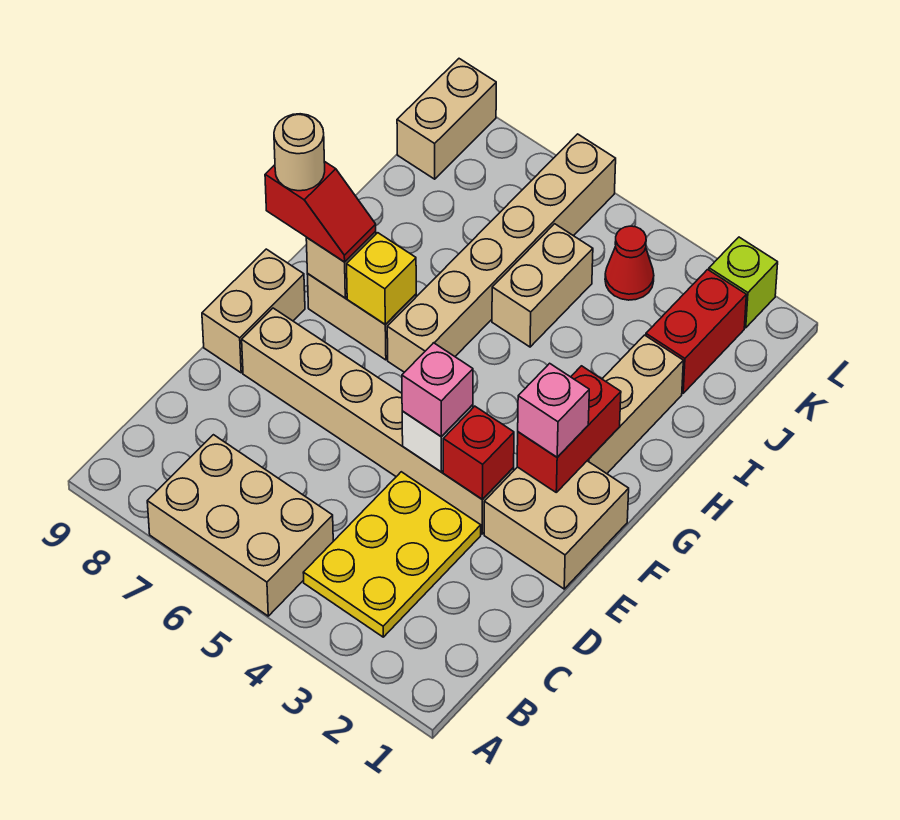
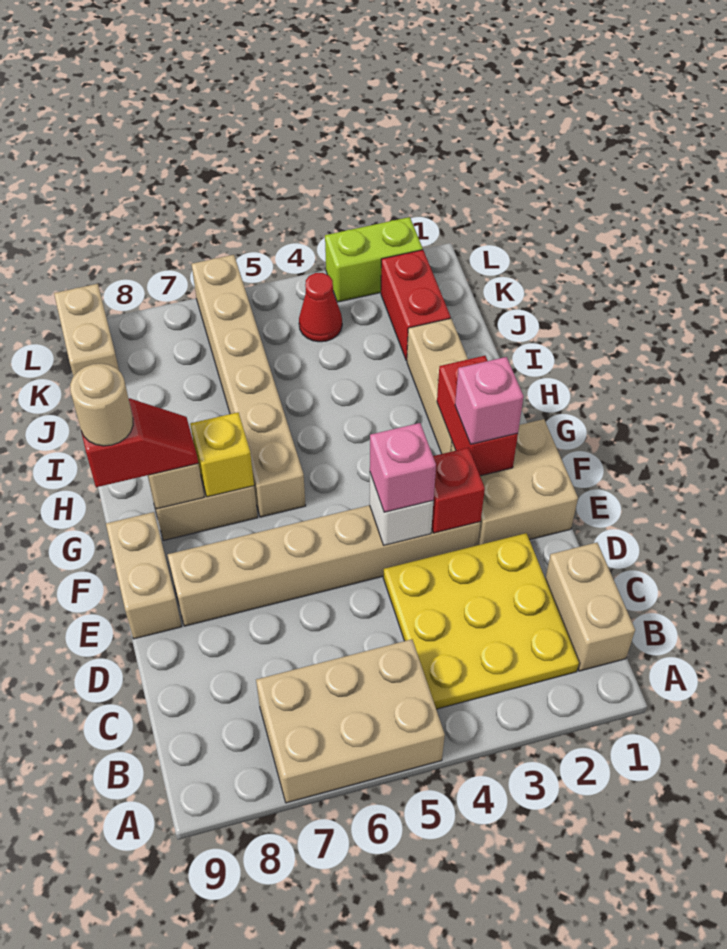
yellow plate B3:D4 level 1 -> yellow plate B2:D4 level 1
tan brick I5:J5 level 1 -> tan brick B1:C1 level 1
lime brick L2 level 1 -> lime brick L2:L3 level 1

